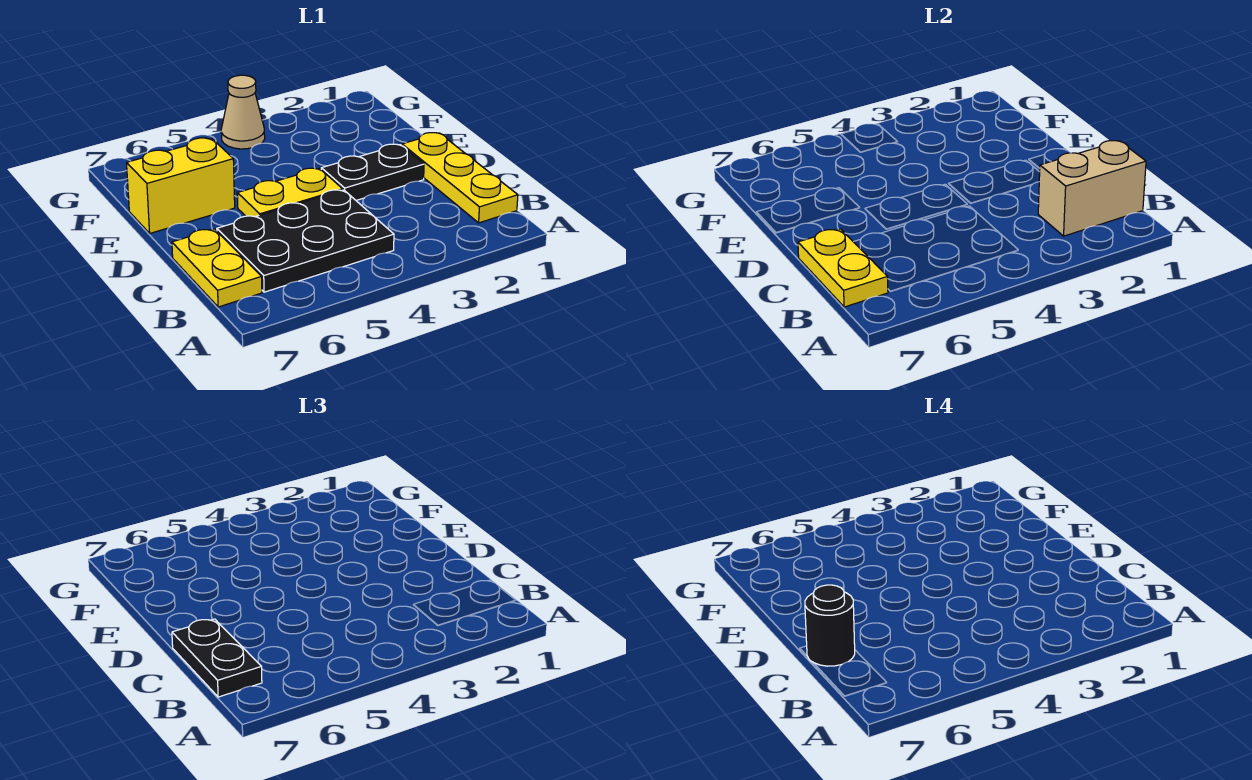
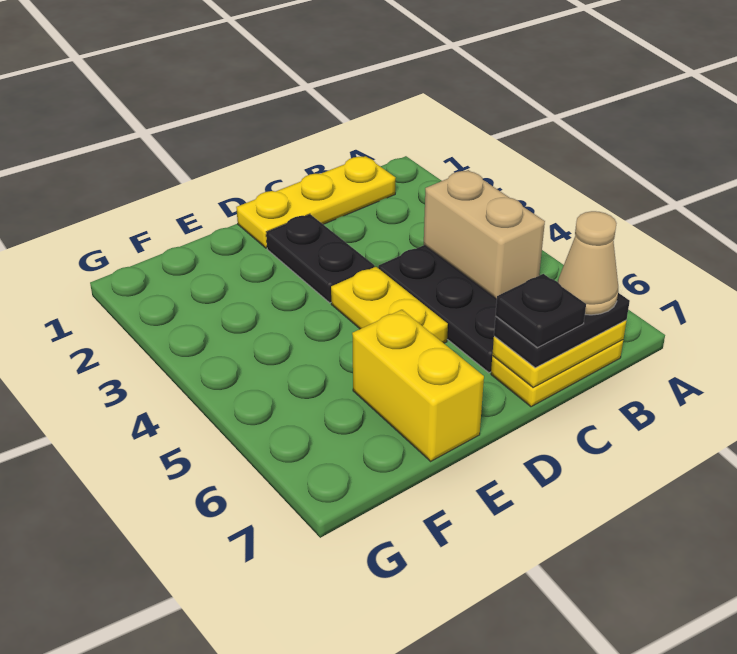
tan brick B1:B2 level 2 -> tan brick B4:B5 level 2
black round brick C7 level 4 -> black plate C7 level 4
tan cone G4 level 1 -> tan cone B7 level 4

